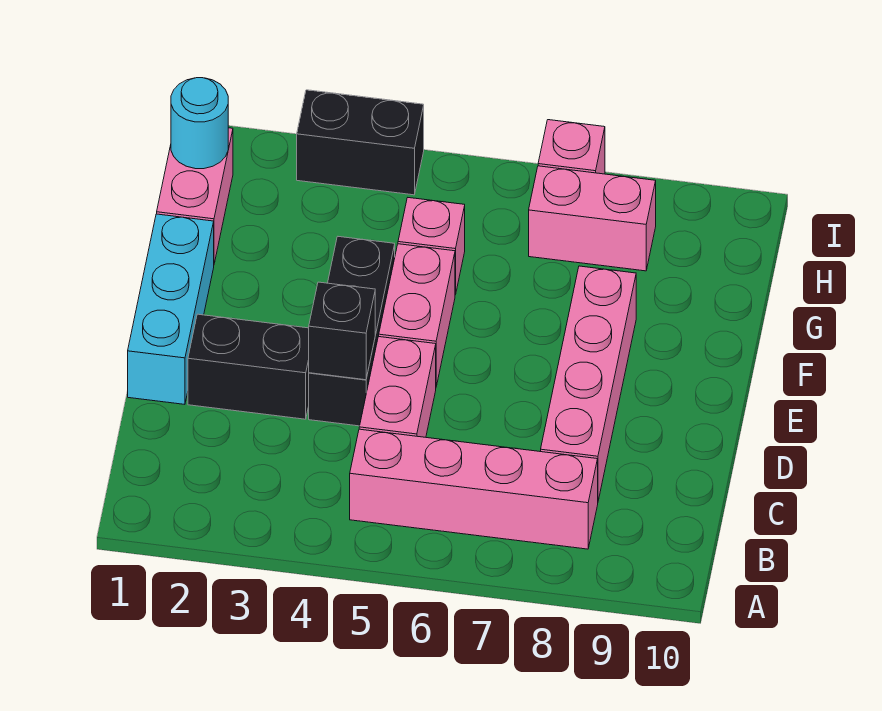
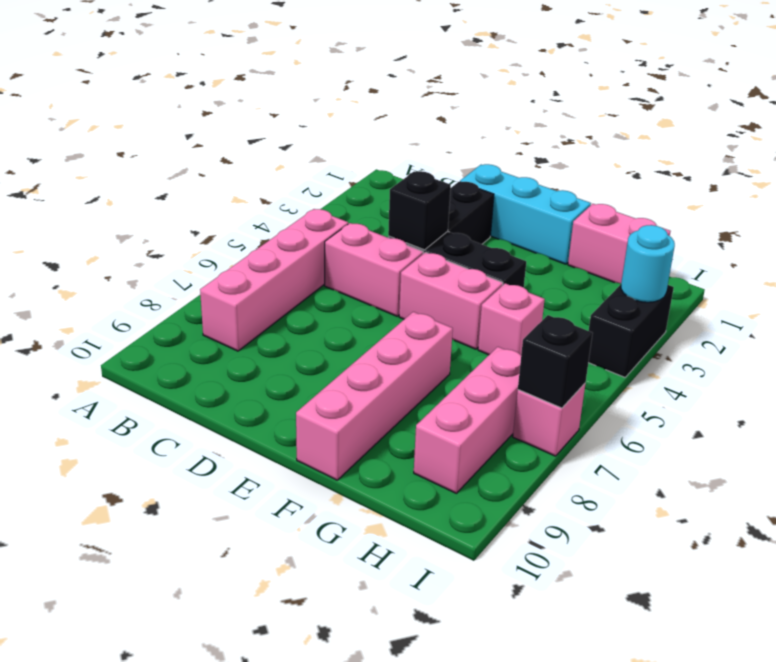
pink brick C8:F8 level 1 -> pink brick F7:F10 level 1
cyan round brick H1 level 2 -> cyan round brick I3 level 2
pink brick H7:H8 level 1 -> pink brick H7:H9 level 1
none -> black brick I7 level 2

